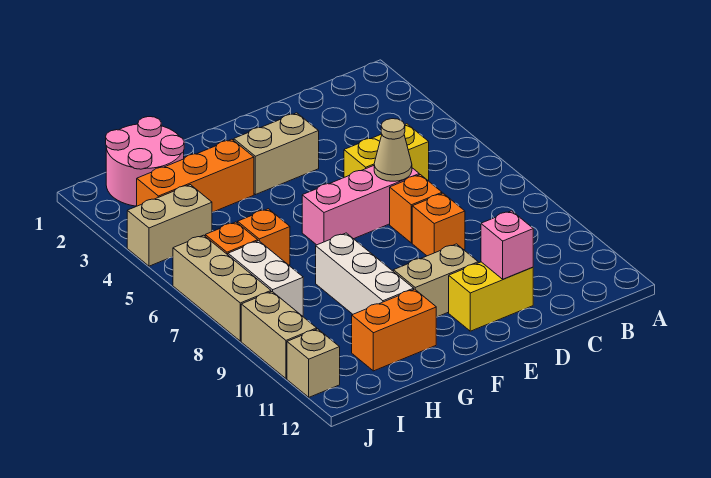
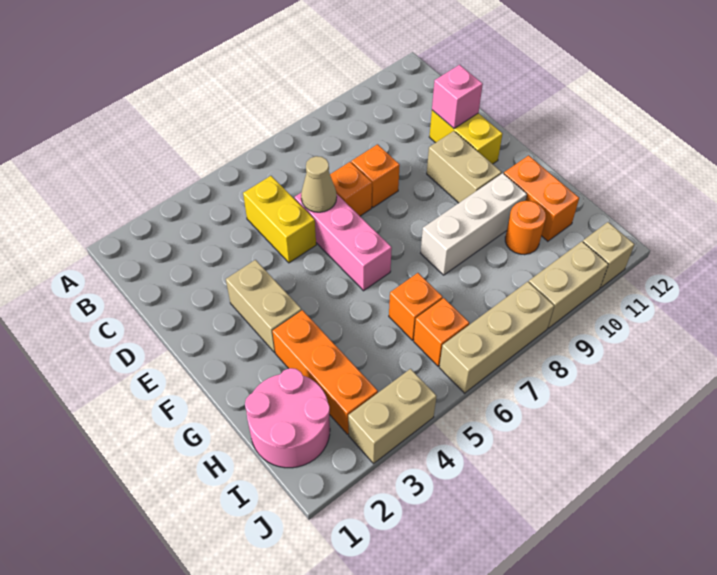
none -> orange round brick H10 level 1
tan brick I4:J4 level 1 -> tan brick J3:J4 level 1
white brick I7:I8 level 1 -> none

